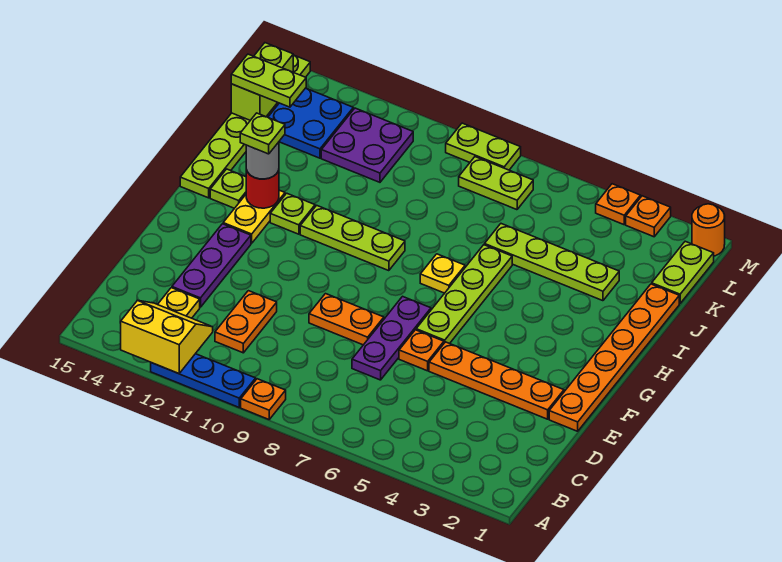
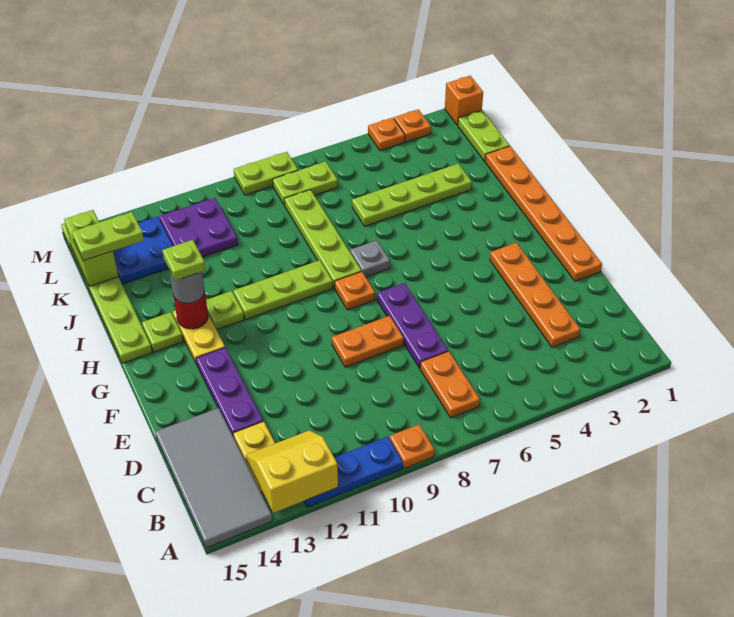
none -> grey tile A14:D15 level 1
orange plate C11:D11 level 1 -> orange plate B7:C7 level 1
orange plate E2:E5 level 1 -> orange plate C3:F3 level 1
orange plate E6 level 1 -> orange plate G8 level 1
lime plate F6:I6 level 1 -> lime plate H8:K8 level 1
yellow plate H7 level 1 -> grey plate H7 level 1
orange round brick M1 level 1 -> orange brick M1 level 1

